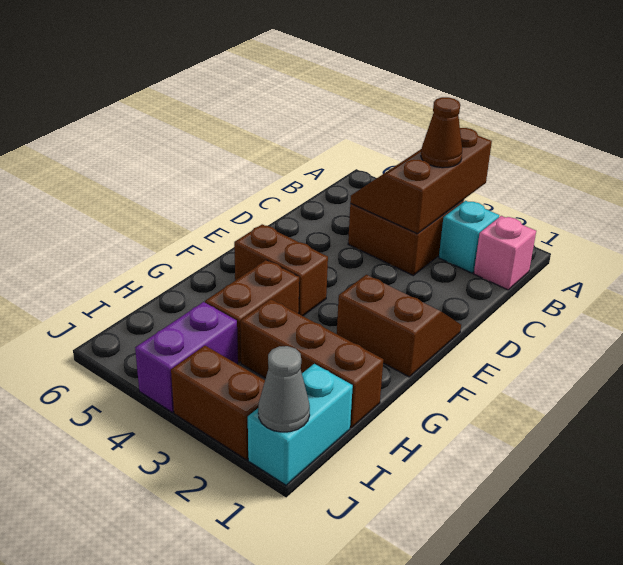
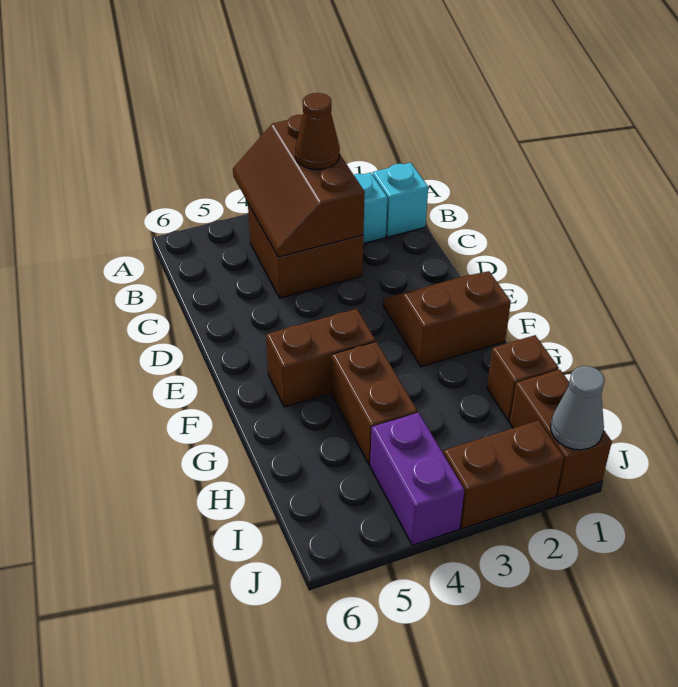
pink brick B1 level 1 -> cyan brick B1 level 1
brown brick H1:H3 level 1 -> brown brick H1 level 1
cyan brick I1:J1 level 1 -> brown brick I1:J1 level 1

